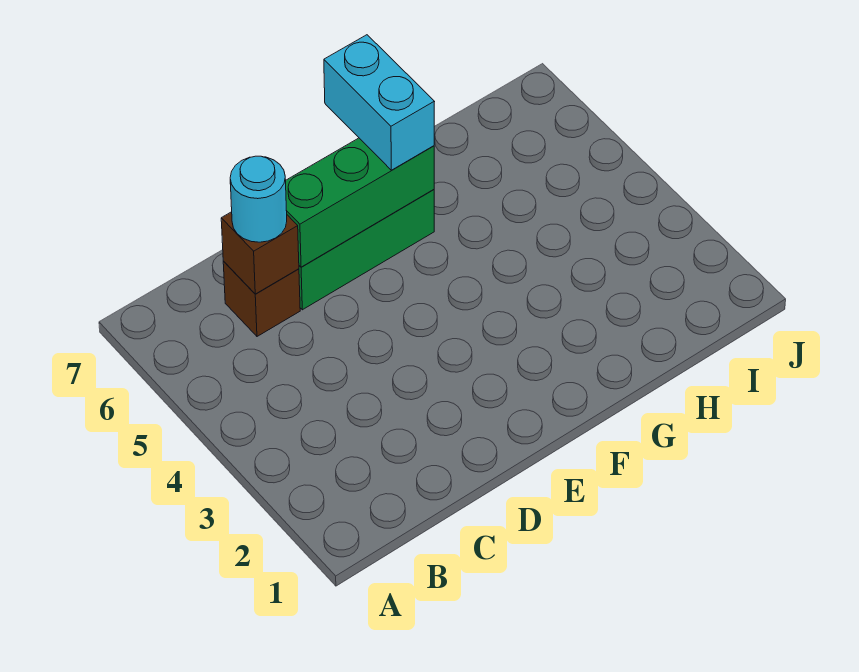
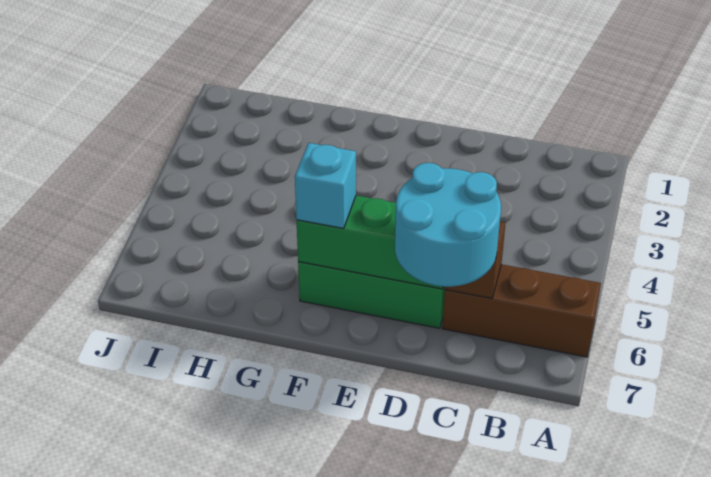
brown brick C6 level 1 -> brown brick A6:C6 level 1
cyan round brick C6 level 3 -> cyan round brick C6:D7 level 3
cyan brick F6:F7 level 3 -> cyan brick F6 level 3

